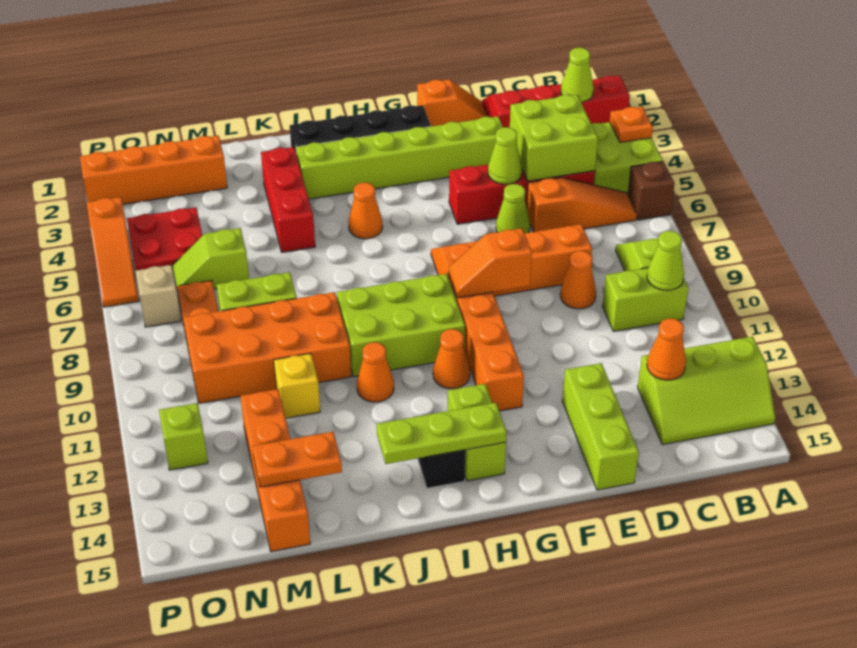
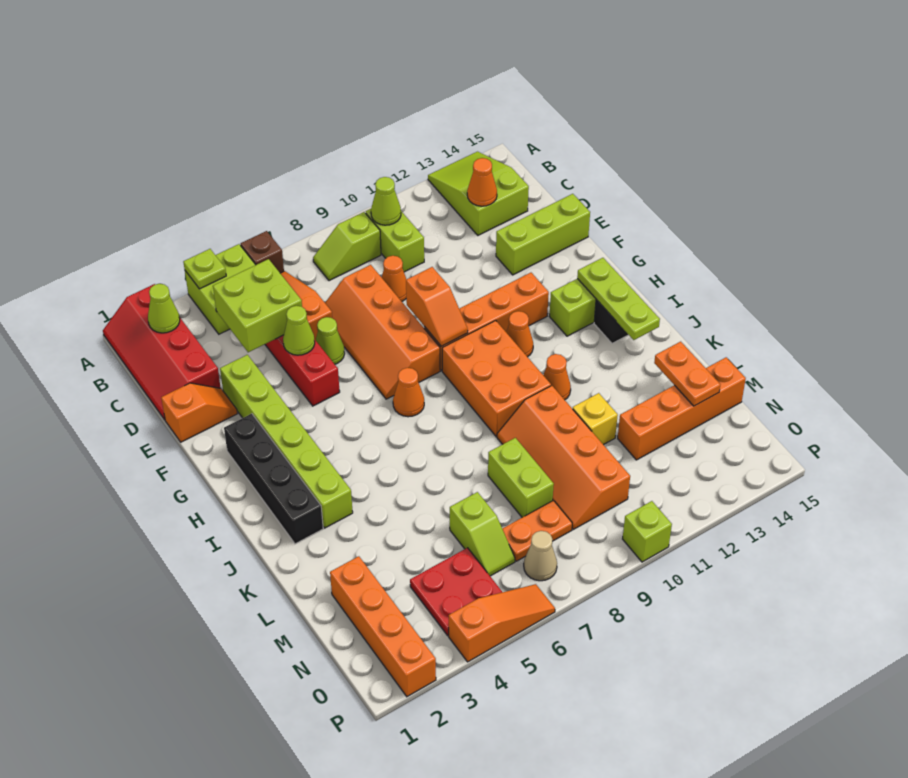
orange plate A4 level 2 -> lime plate A4 level 2
lime slope A13:C14 level 1 top 13 -> lime slope A13:C14 level 1 top C
orange slope E1:F1 level 1 top F -> orange slope E1:E2 level 1 top 1
lime brick H9:J10 level 1 -> orange brick H9:J10 level 1
orange cone I5 level 1 -> orange cone H7 level 1
red brick K3:K5 level 1 -> none
orange brick K9:N10 level 1 -> orange slope K9:N10 level 1 top 10
tan brick O7 level 1 -> tan cone O7 level 1
lime brick O12 level 1 -> lime brick P10 level 1

